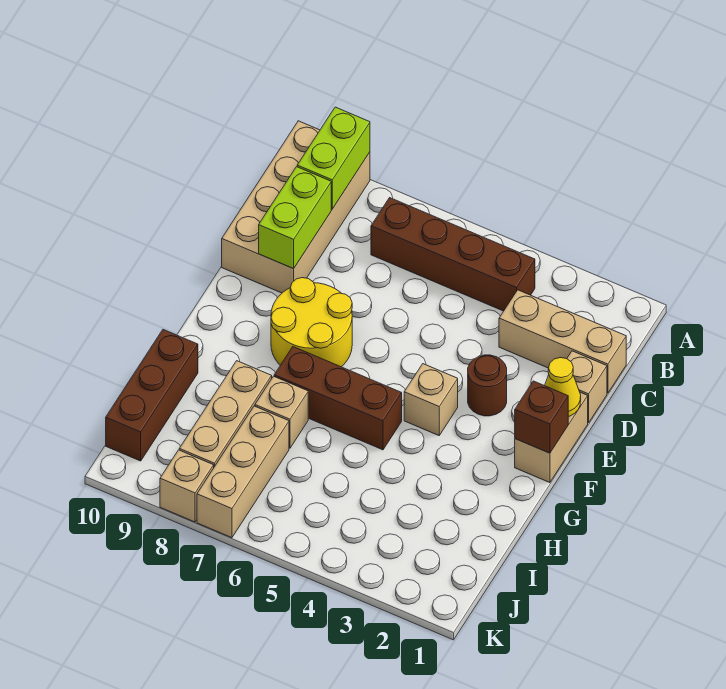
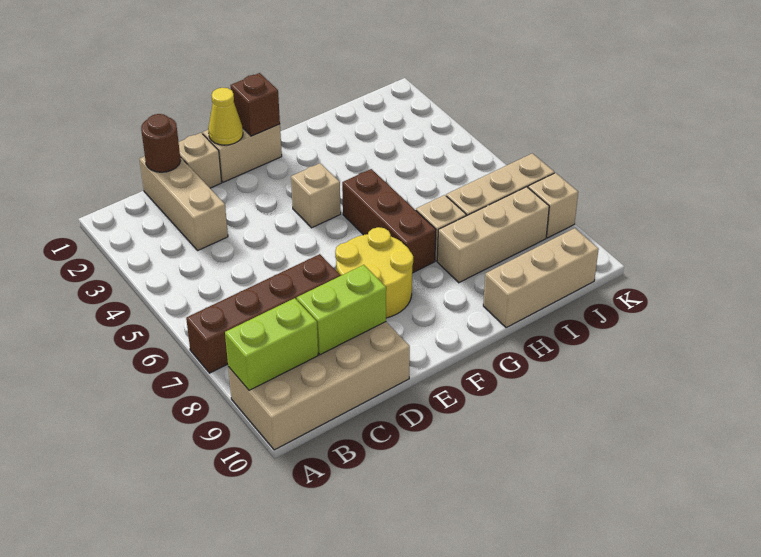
brown brick B4:B7 level 1 -> brown brick A7:D7 level 1
brown round brick E3 level 1 -> brown round brick C1 level 2
brown brick H10:J10 level 1 -> tan brick H10:J10 level 1

